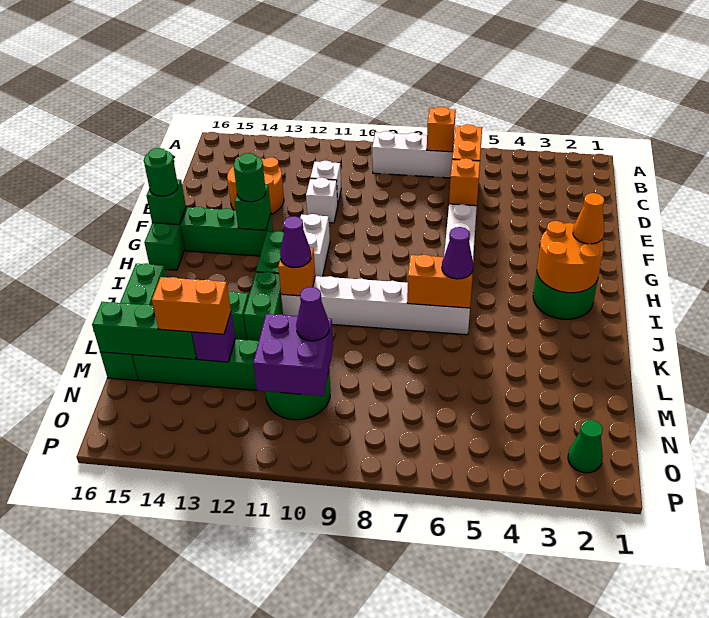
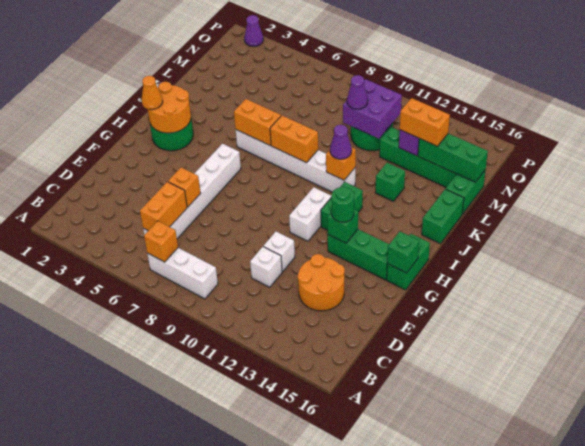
green round brick G16 level 3 -> none
purple cone J6 level 3 -> purple cone P2 level 1
none -> orange brick J8:J9 level 2
green brick J12:K12 level 1 -> none
green cone O2 level 1 -> none

